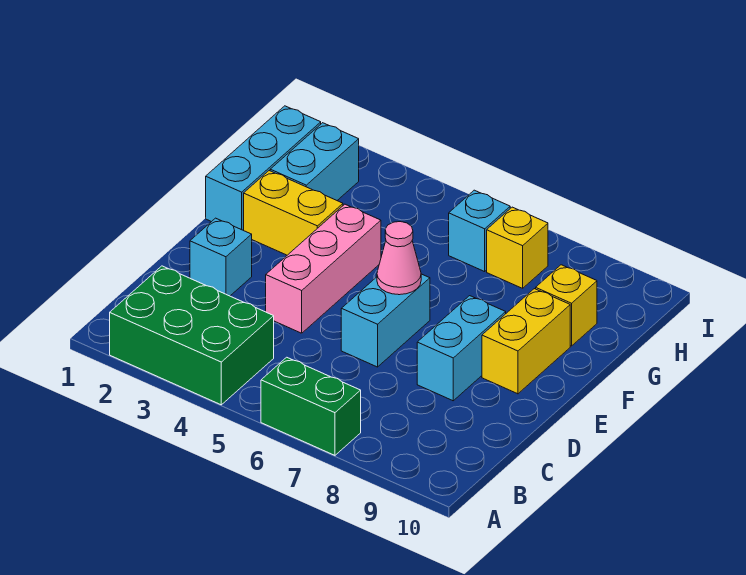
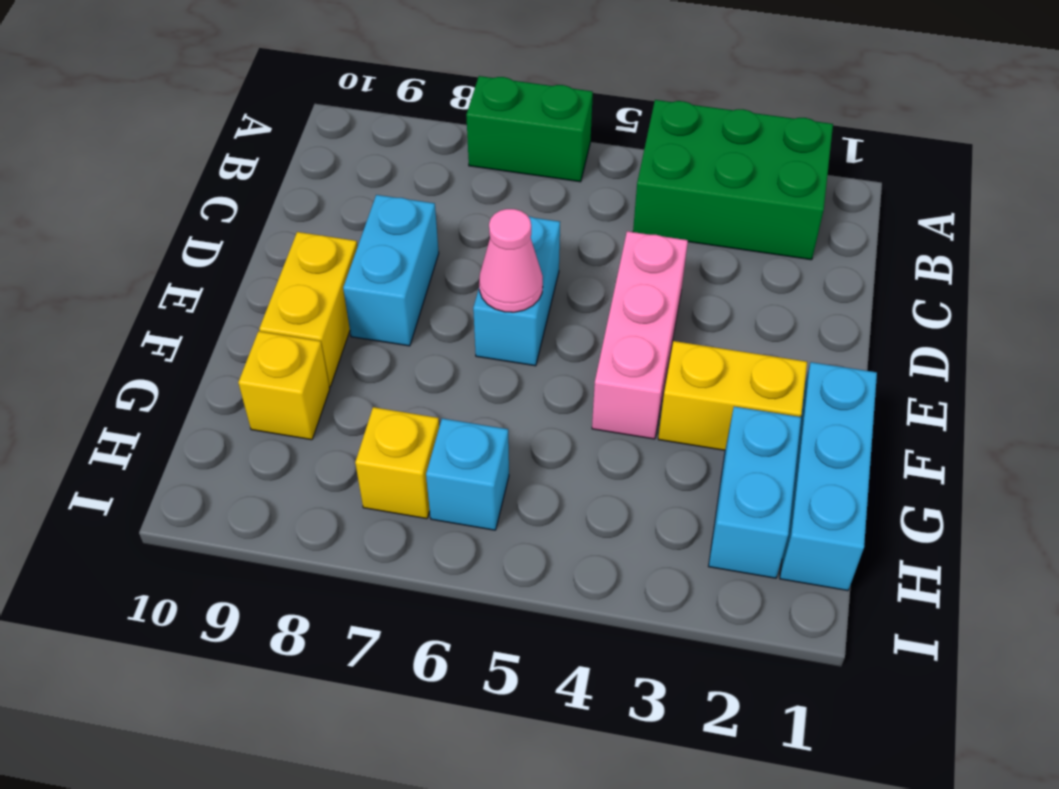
cyan brick D2 level 1 -> none

